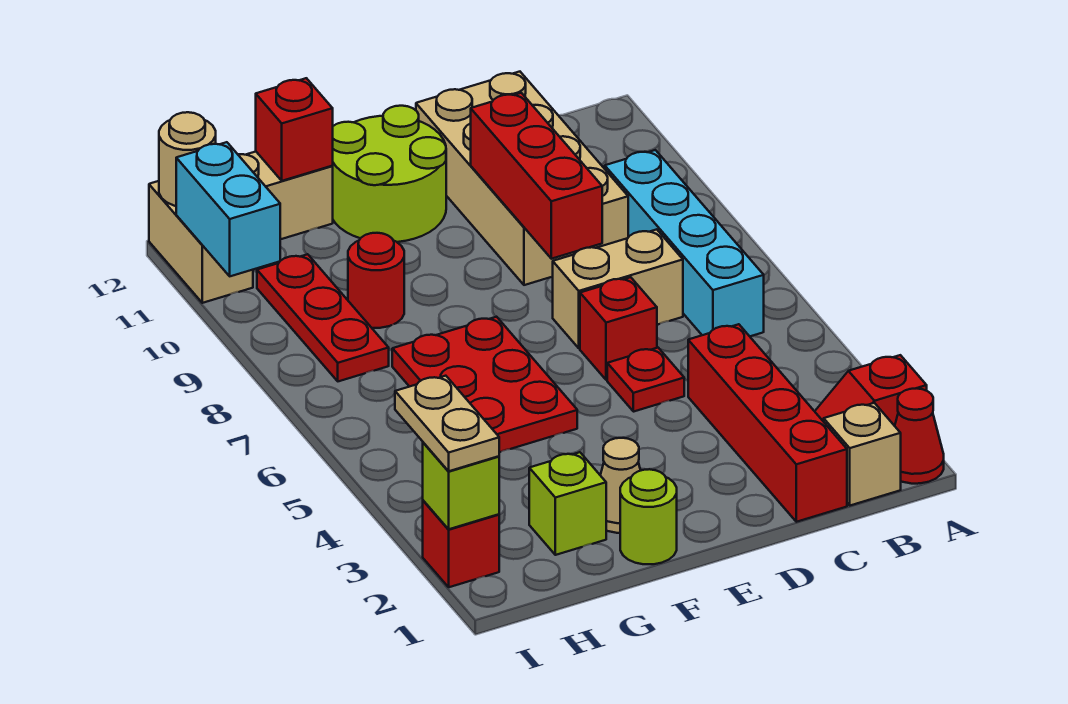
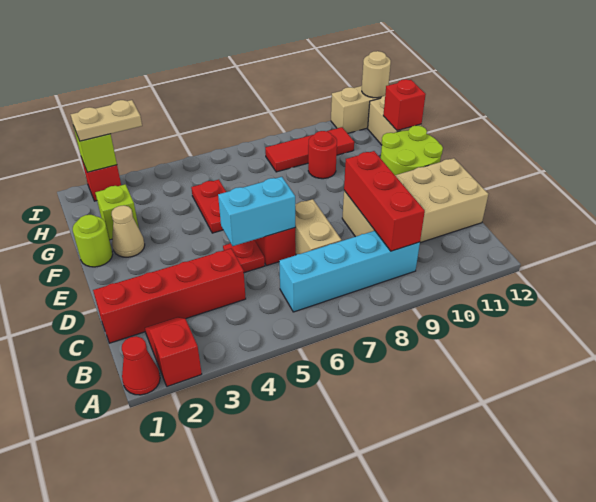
tan brick B1 level 1 -> none
red brick D8:D10 level 2 -> red brick B9:D9 level 2
red plate F5:G7 level 1 -> red plate F5:G5 level 1
red plate H8:H10 level 1 -> red tile H8:H10 level 1
cyan brick I10:I11 level 2 -> cyan brick D5:D6 level 2

